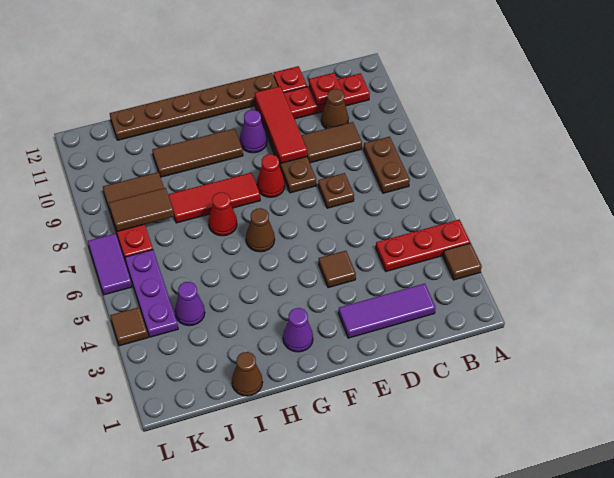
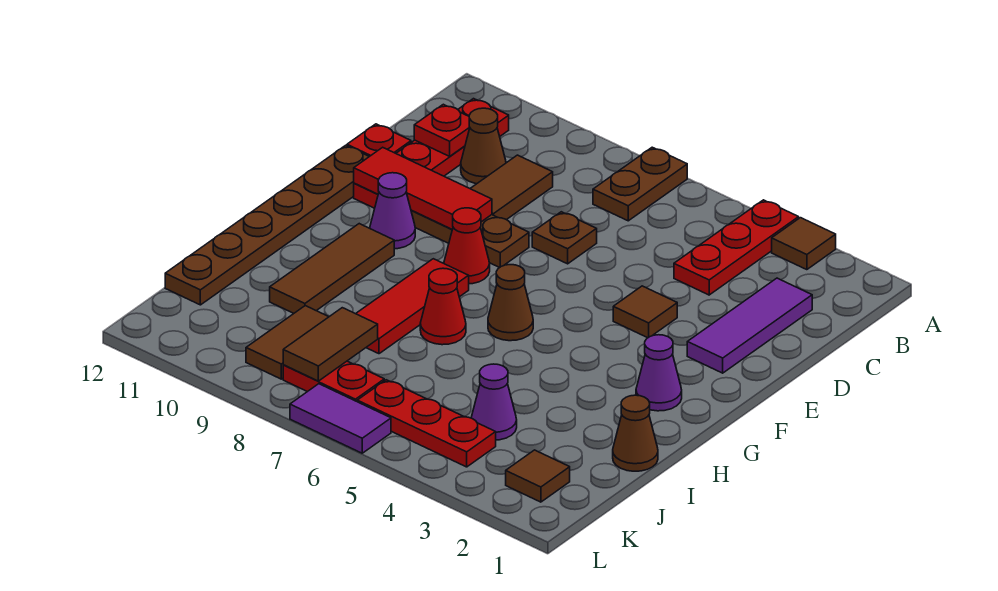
brown plate B7:B8 level 1 -> brown plate A7:B7 level 1
purple plate K4:K6 level 1 -> red plate K4:K6 level 1
brown tile L4 level 1 -> brown tile K2 level 1

